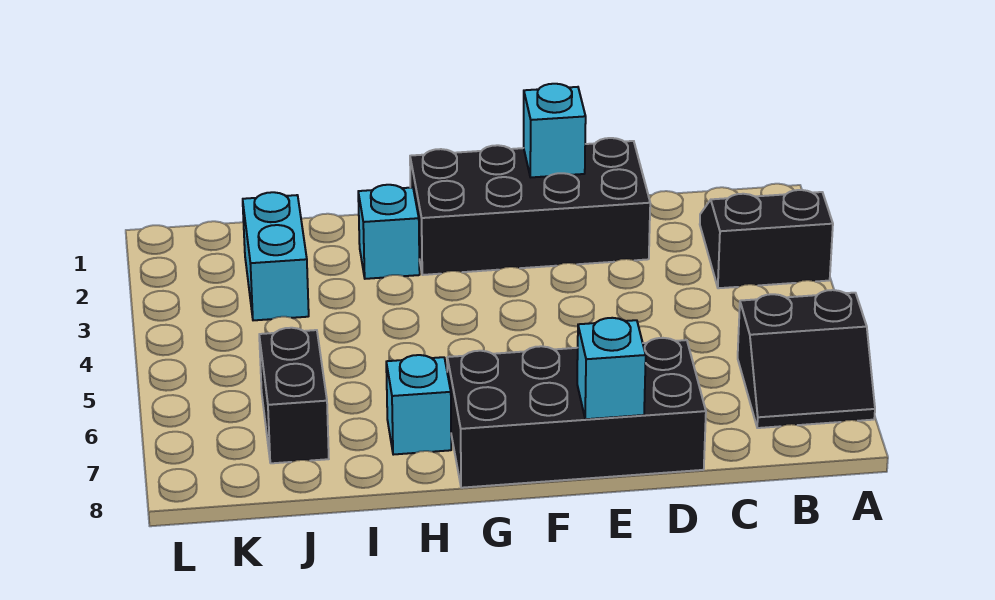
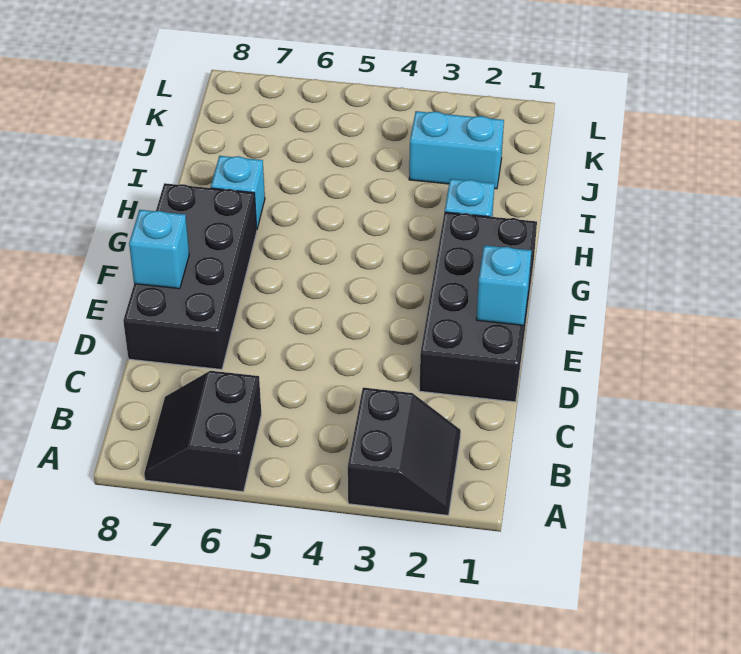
black brick J6:J7 level 1 -> none

